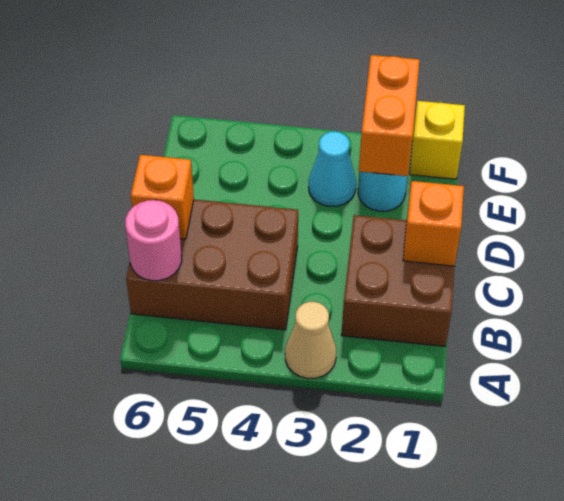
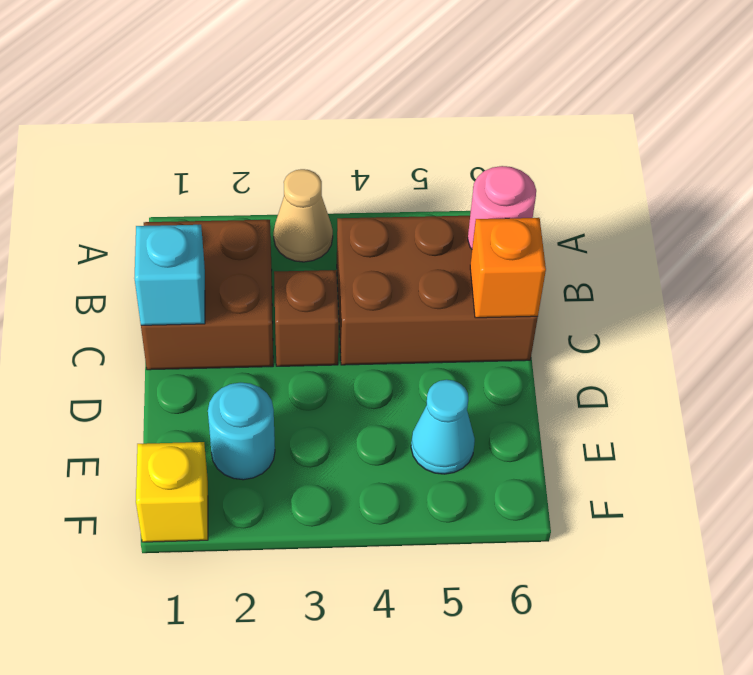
orange brick C1 level 2 -> cyan brick C1 level 2
none -> brown brick C3 level 1
orange brick E2:F2 level 2 -> none
cyan cone E3 level 1 -> cyan cone E5 level 1

